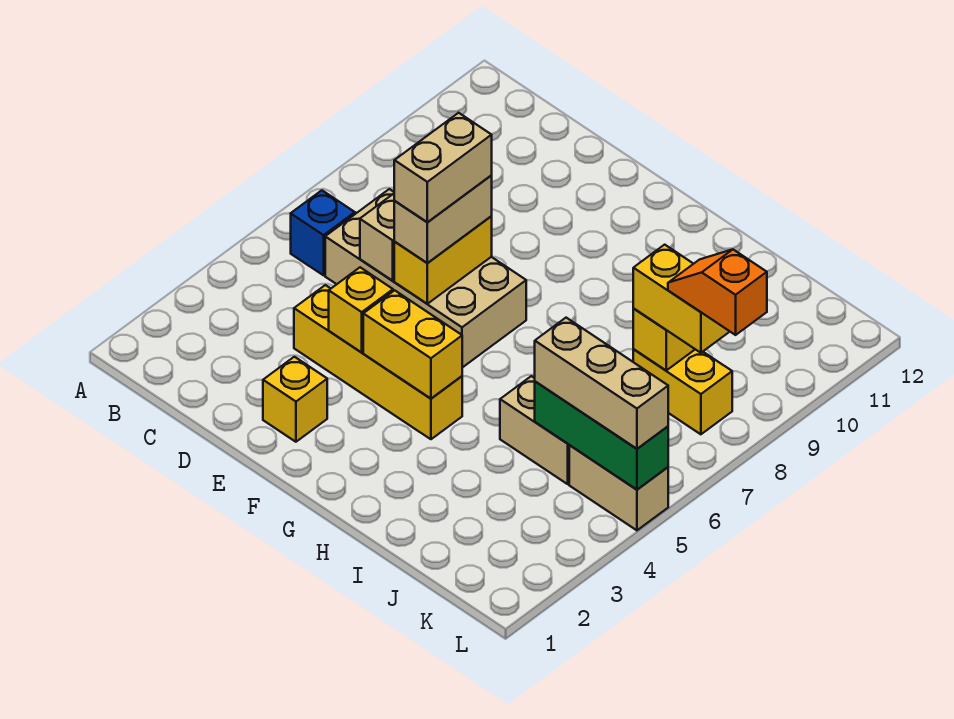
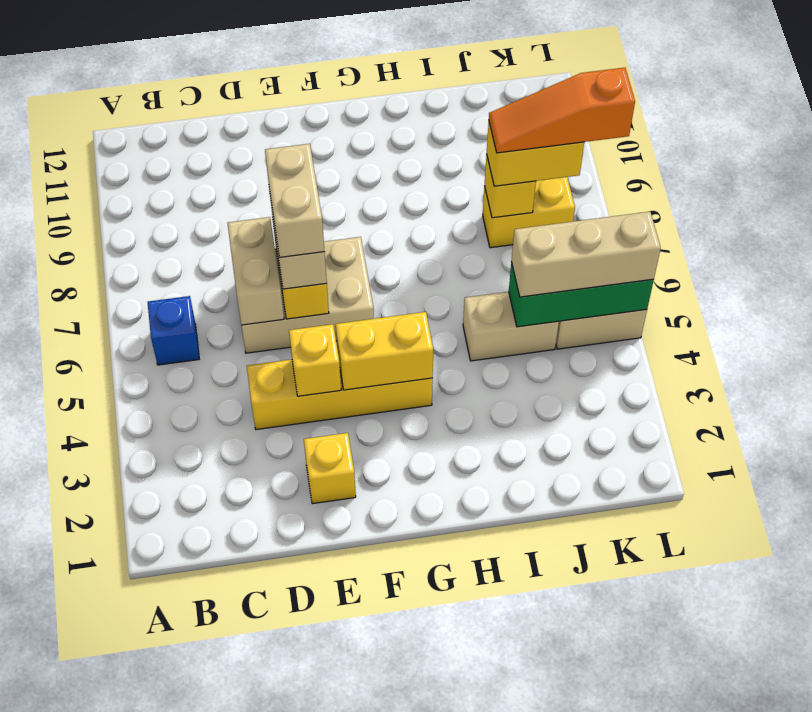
tan brick C6:F7 level 1 -> tan brick D6:F7 level 1
orange slope K8:L8 level 4 top L -> orange slope J8:L8 level 4 top L

